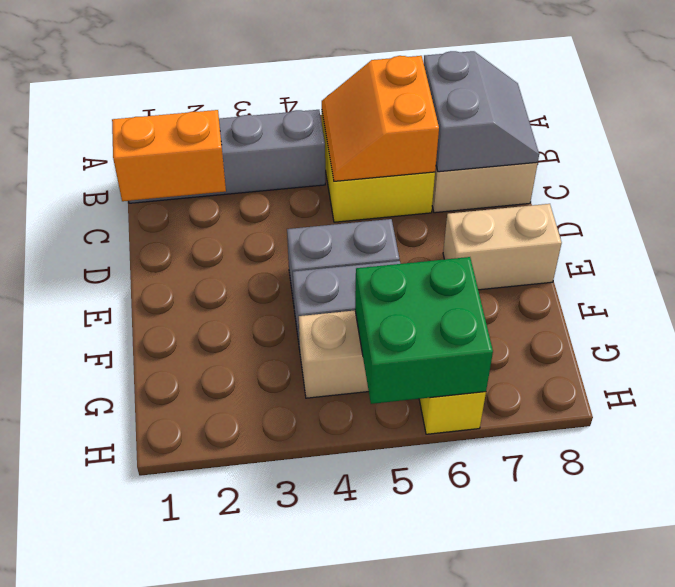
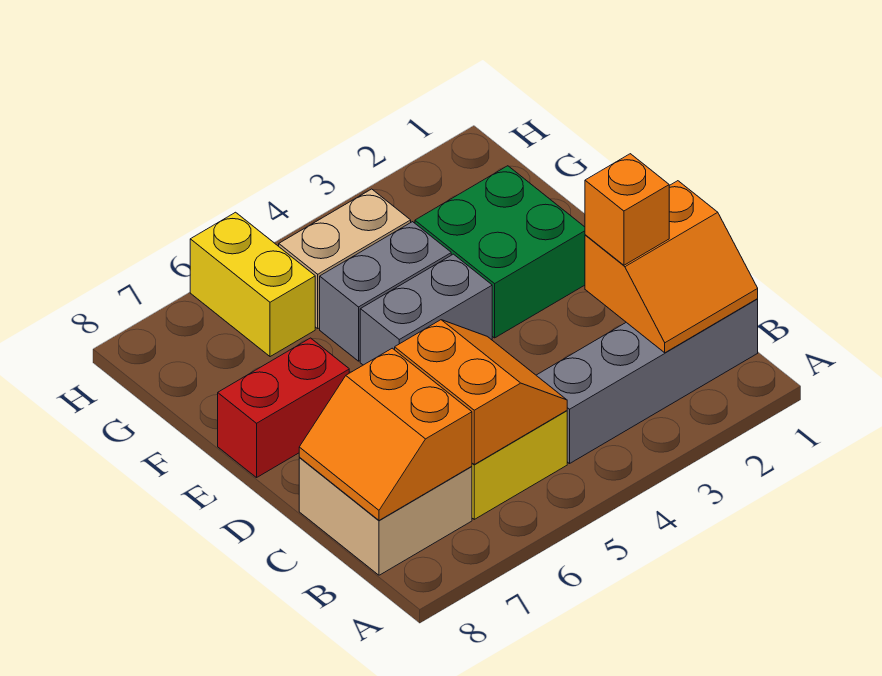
grey slope B7:C8 level 2 top 7 -> orange slope B7:C8 level 2 top 7
none -> orange brick C2 level 3
tan brick E7:E8 level 1 -> red brick E7:E8 level 1
green brick G5:H6 level 2 -> green brick E2:F3 level 1

